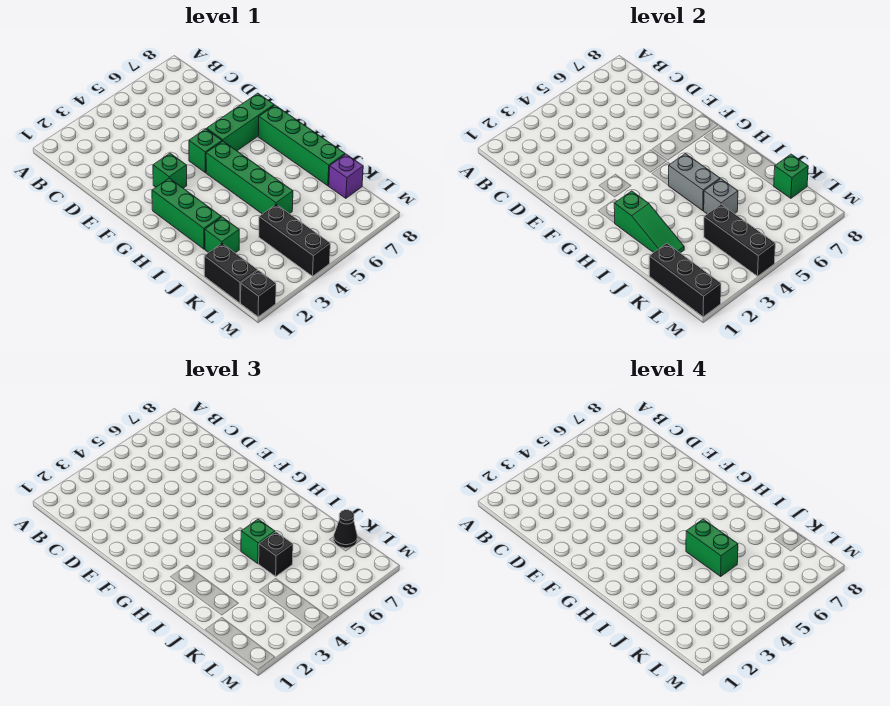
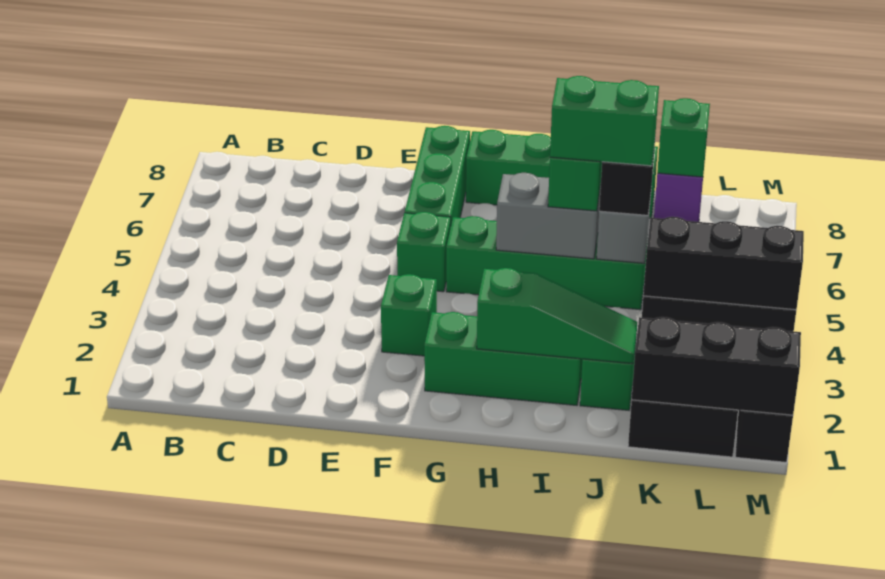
black cone K8 level 3 -> none

